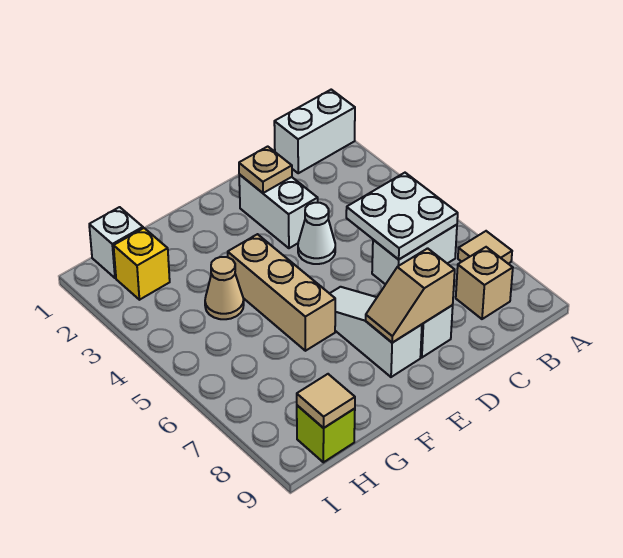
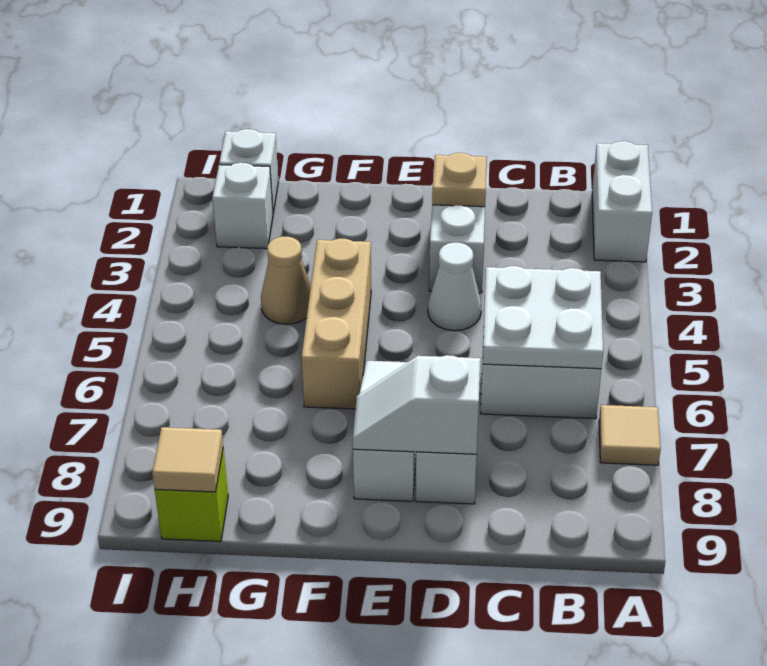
white brick A1:B1 level 1 -> white brick A1:A2 level 1
tan brick B8 level 1 -> none
tan slope D8:E8 level 2 top D -> white slope D8:E8 level 2 top D
yellow brick H2 level 1 -> white brick H2 level 1

